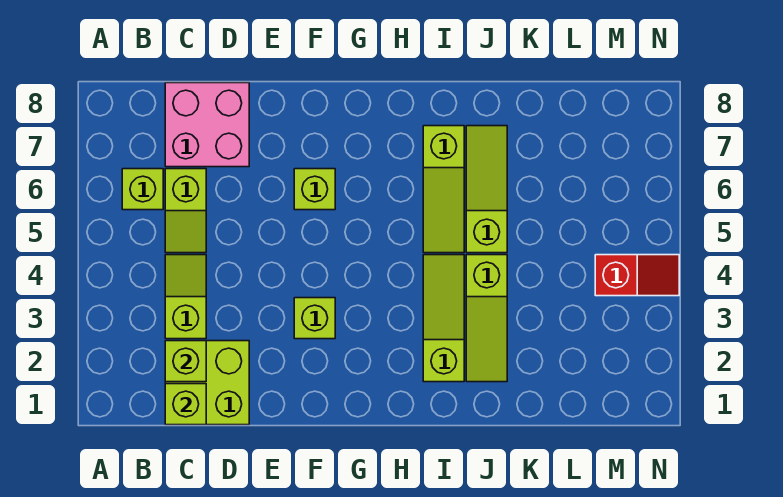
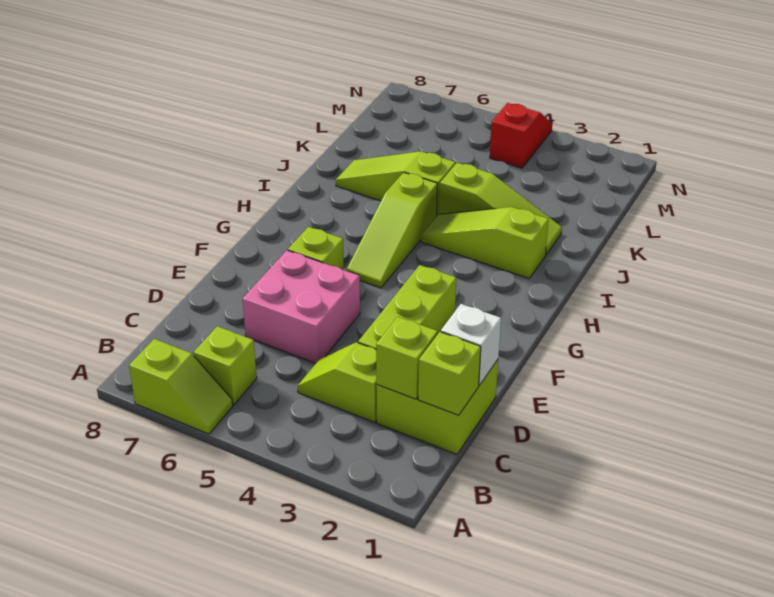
lime slope C5:C6 level 1 top 6 -> lime slope A6:A7 level 1 top 7
pink brick C7:D8 level 1 -> pink brick D5:E6 level 1
none -> white brick D1 level 2
lime brick F3 level 1 -> lime brick D3:F3 level 1
lime slope I5:I7 level 1 top 7 -> lime slope G5:I5 level 1 top I

